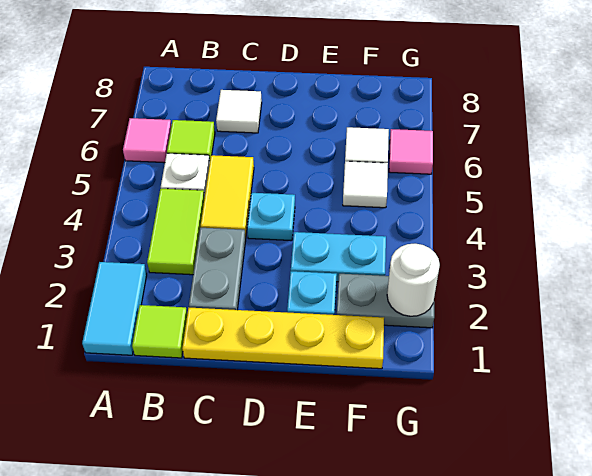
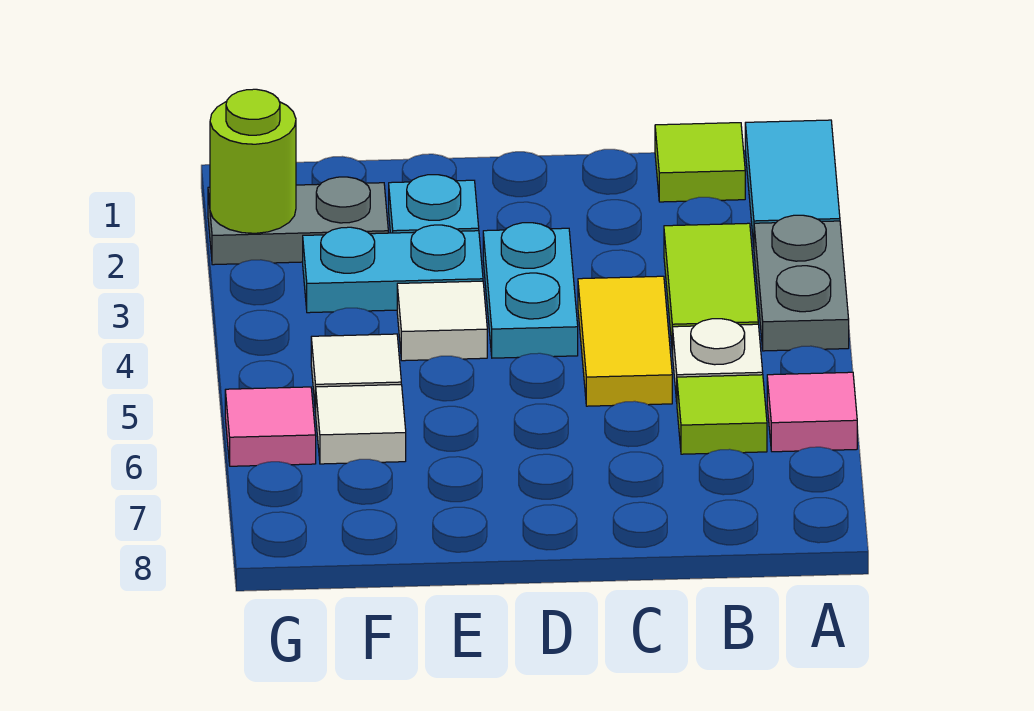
yellow plate C1:F1 level 1 -> none
grey plate C2:C3 level 1 -> grey plate A3:A4 level 1
white tile C7 level 1 -> white tile E4 level 1
cyan plate D4 level 1 -> cyan plate D3:D4 level 1
white round brick G2 level 2 -> lime round brick G2 level 2

